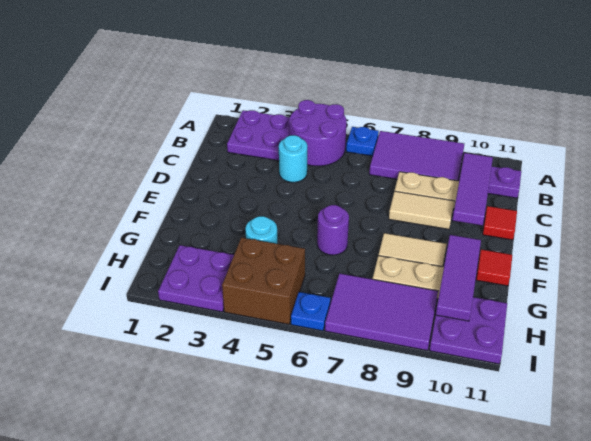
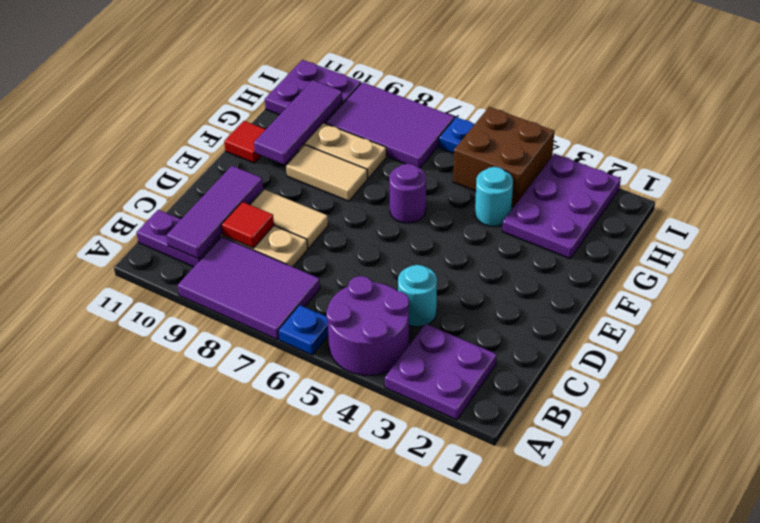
red tile D11 level 1 -> red tile C9 level 2
purple plate H2:I3 level 1 -> purple plate G2:I3 level 1

